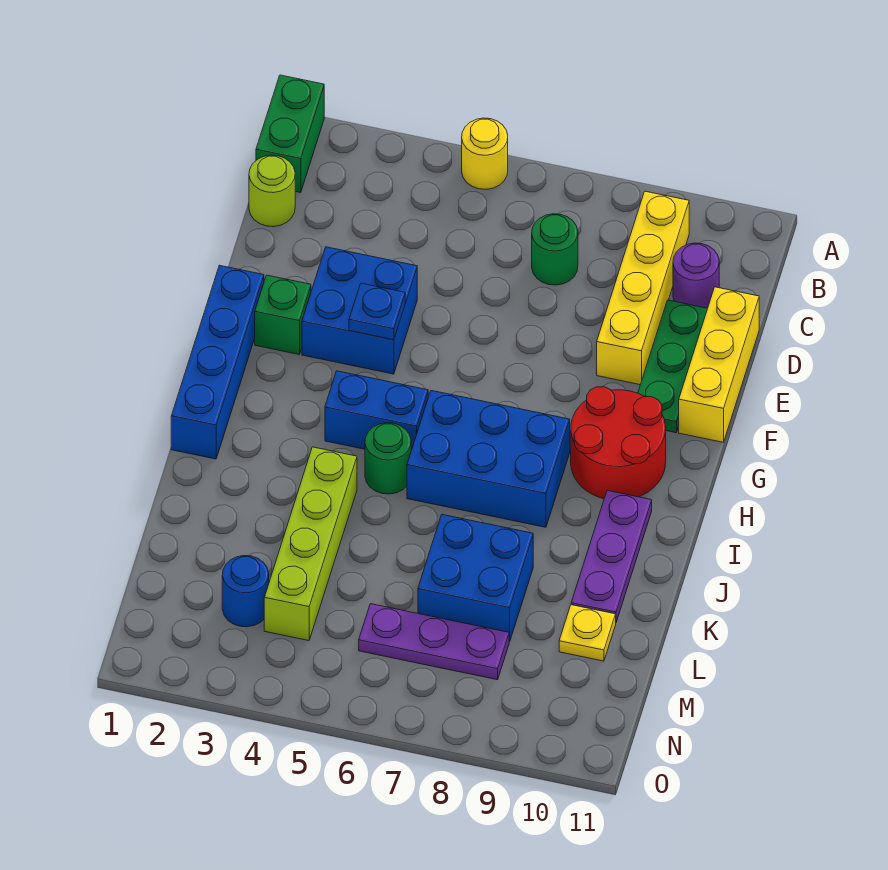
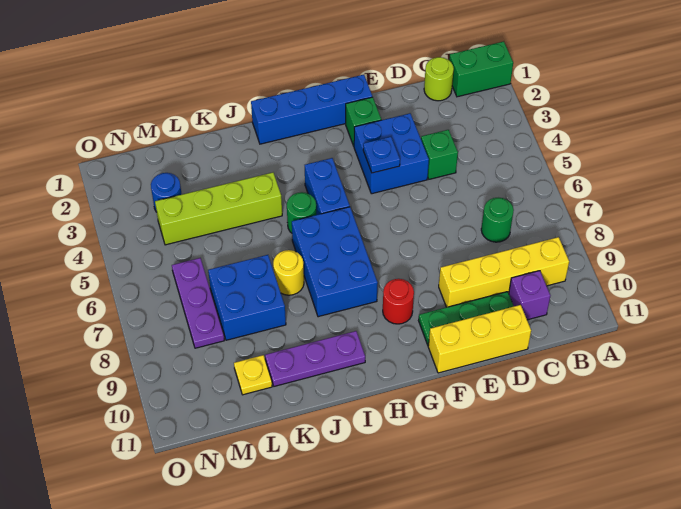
yellow round brick A5 level 1 -> yellow round brick J7 level 1
purple round brick C10 level 1 -> purple brick C10 level 1
none -> green brick D4 level 1
red round brick G9:H10 level 1 -> red round brick G9 level 1

